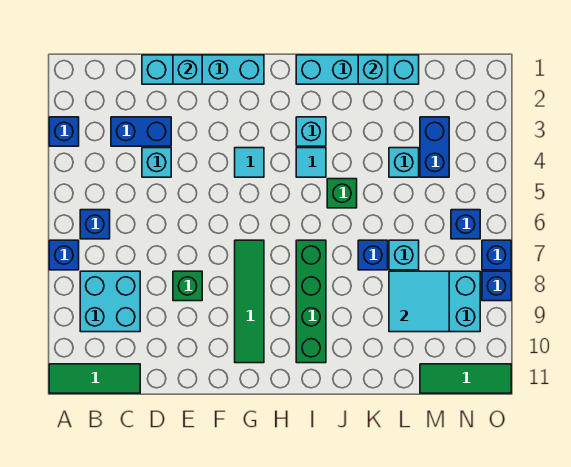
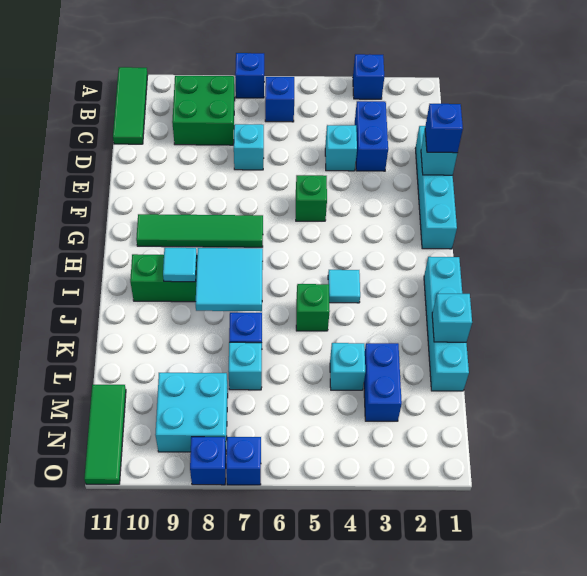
cyan brick B8:C9 level 1 -> green brick B8:C9 level 1
green brick E8 level 1 -> green brick F5 level 1
cyan tile G4 level 1 -> cyan tile I9 level 2
cyan brick I3 level 1 -> cyan brick D7 level 1
cyan tile L8:M9 level 2 -> cyan tile I7:J8 level 2
blue brick M3:M4 level 1 -> blue brick L3:M3 level 1
blue brick N6 level 1 -> blue brick E1 level 3

